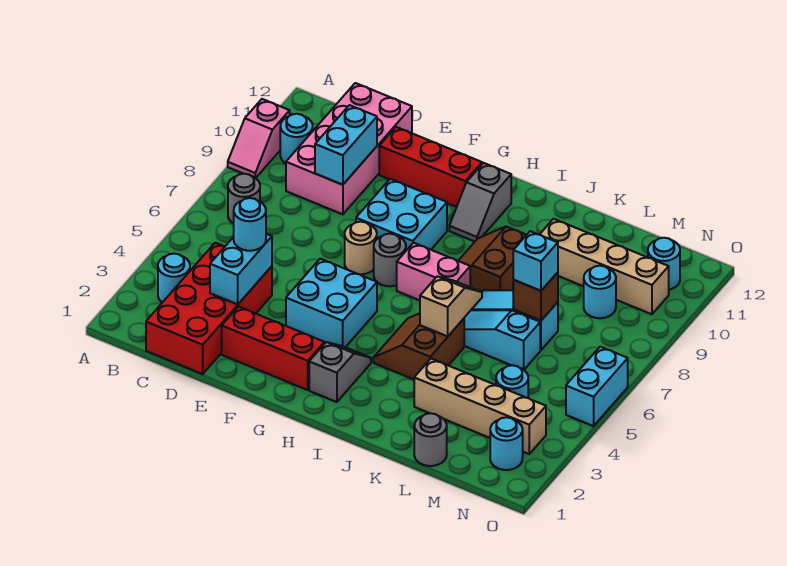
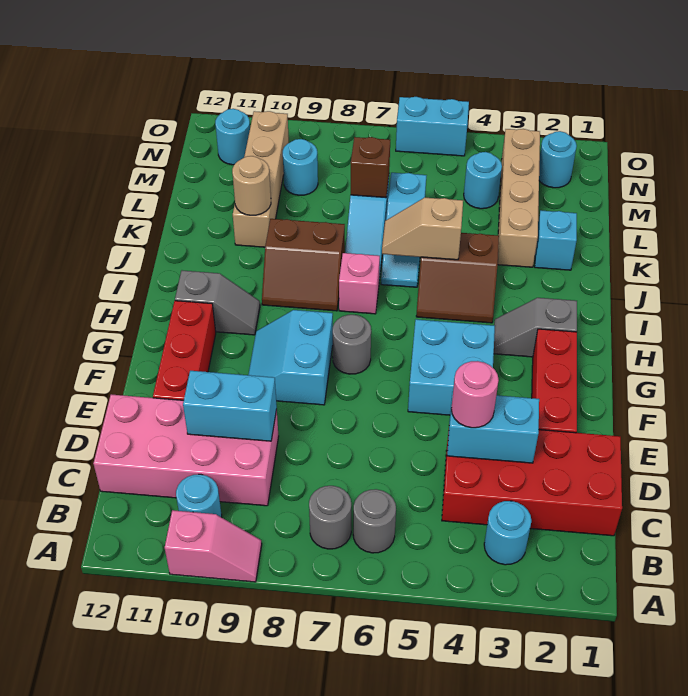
cyan round brick D4 level 3 -> pink round brick D4 level 3
tan round brick F7 level 1 -> tan round brick K10 level 2
cyan brick F8:G9 level 1 -> cyan slope F8:G9 level 1 top 8
pink brick H7:I7 level 1 -> pink brick I7 level 1
grey round brick L1 level 1 -> grey round brick B6 level 1
cyan brick L7 level 3 -> cyan brick K2 level 1

